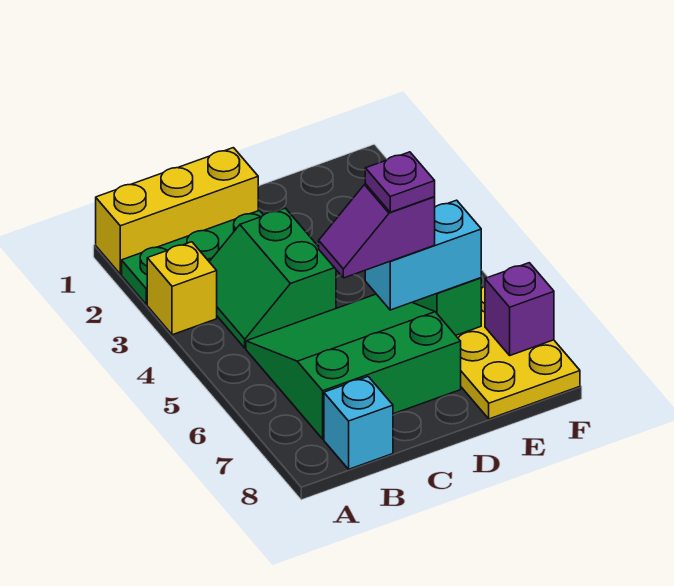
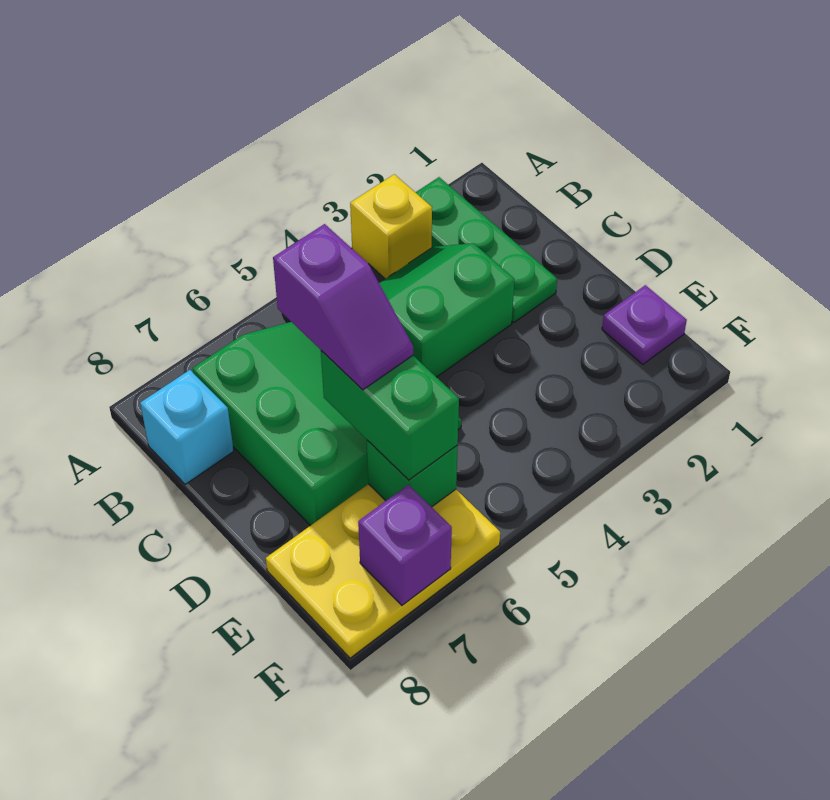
yellow brick A1:C1 level 1 -> none
purple slope C6:D6 level 4 top D -> purple slope C6:D6 level 4 top C
cyan brick D6:E6 level 3 -> green brick D6:E6 level 3
purple plate D6 level 5 -> purple plate E1 level 1

